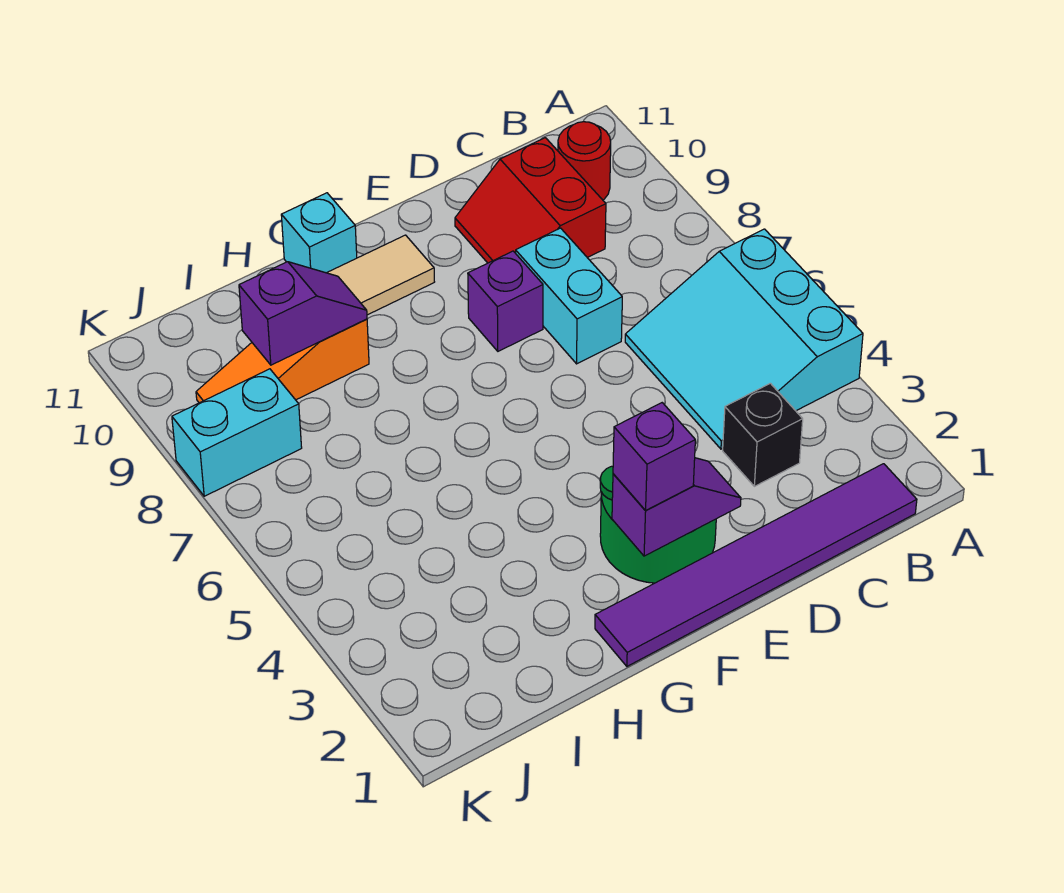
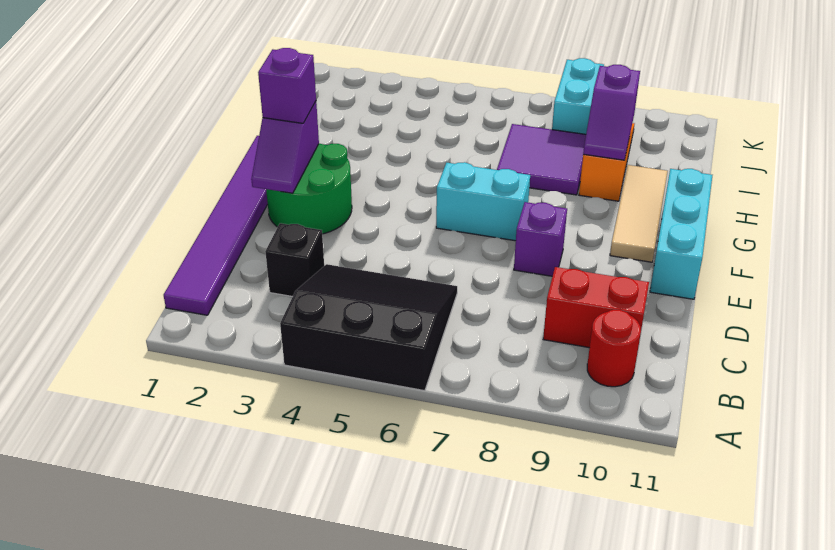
cyan slope A4:C6 level 1 top A -> black slope A4:C6 level 1 top A
cyan brick D7:D8 level 1 -> cyan brick F6:F7 level 1
cyan brick G11 level 1 -> cyan brick E11:G11 level 1
none -> purple tile H7:I8 level 1

